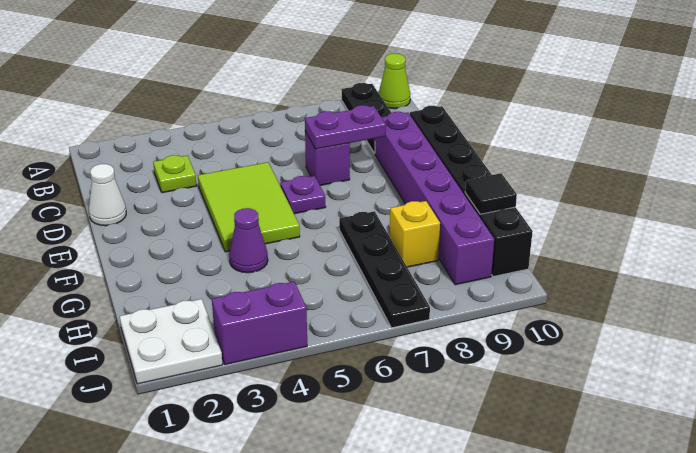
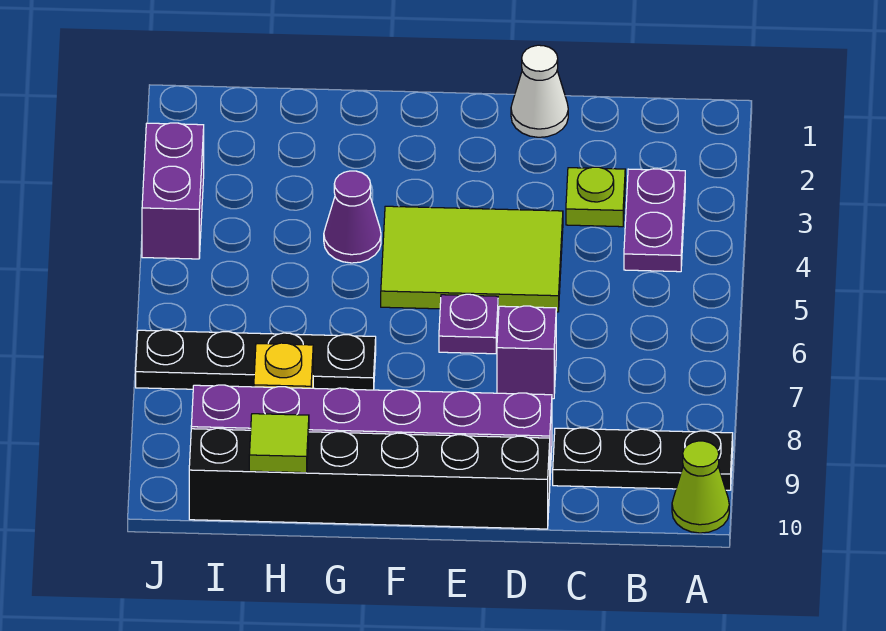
purple plate D7:D8 level 2 -> purple plate B3:B4 level 1
black tile H10 level 2 -> lime tile H10 level 2
white plate I1:J2 level 1 -> none

